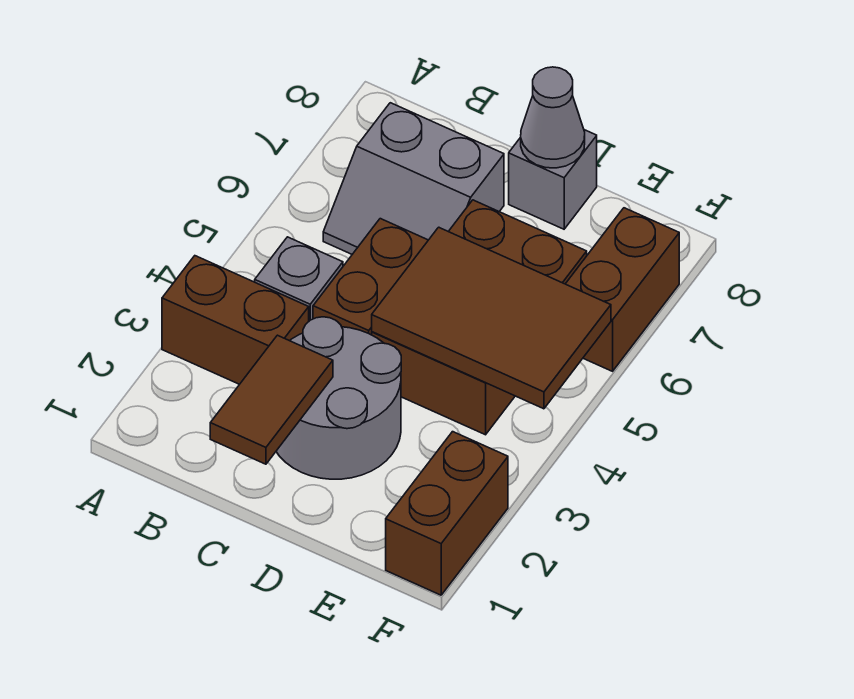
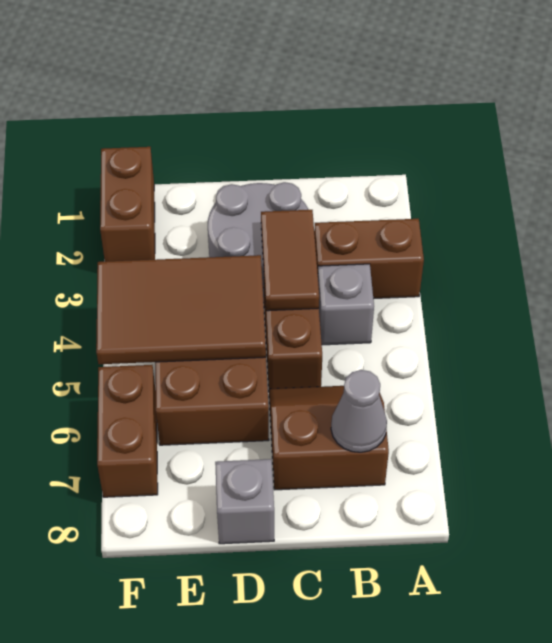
grey slope B6:C7 level 1 top 7 -> brown slope B6:C7 level 1 top 7
brown tile C1:C2 level 2 -> brown tile C3:C4 level 2
grey cone D8 level 2 -> grey cone B7 level 2

